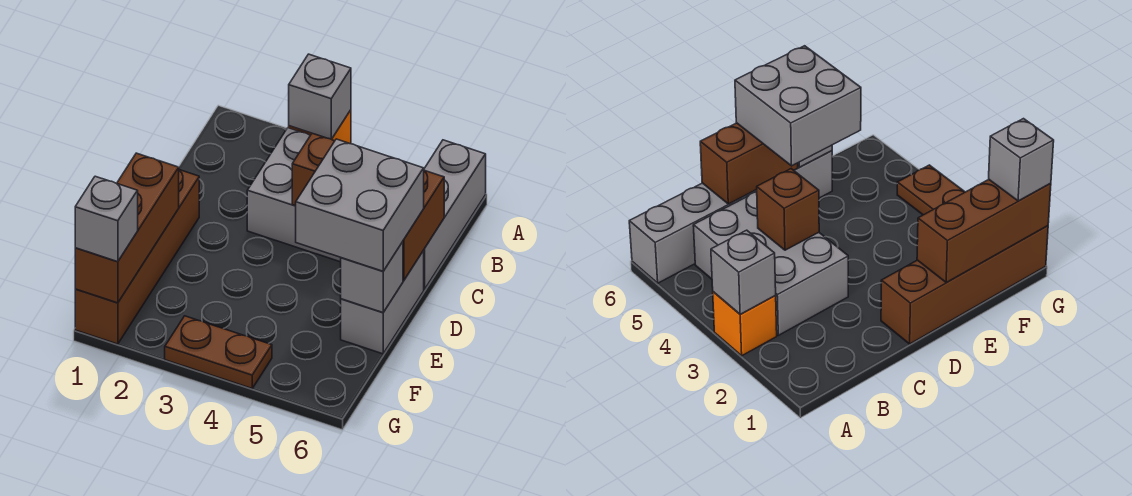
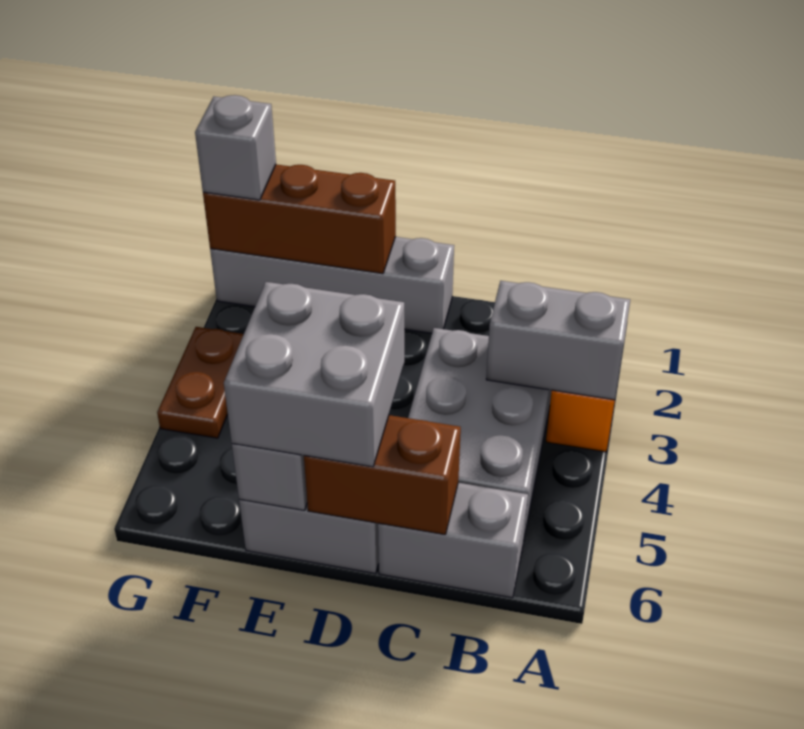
grey brick A3 level 2 -> grey brick A3:B3 level 2
grey brick A6:C6 level 1 -> grey brick B6:C6 level 1
brown brick C4 level 2 -> none
brown brick D1:G1 level 1 -> grey brick D1:G1 level 1

